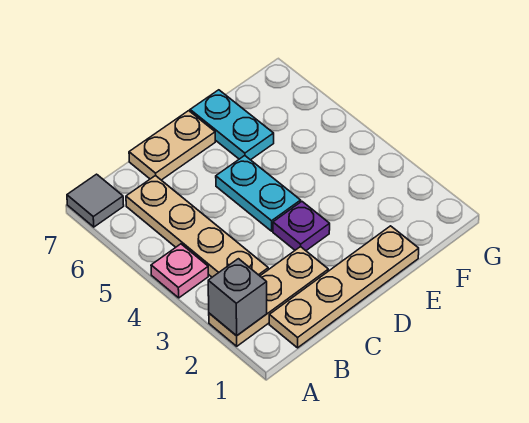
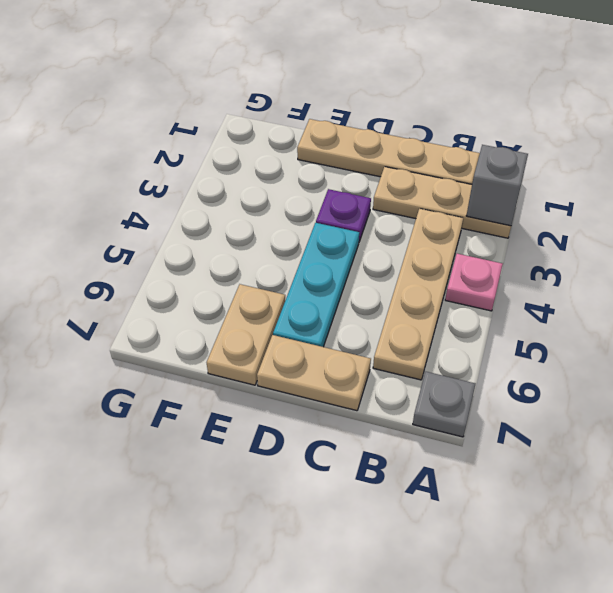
grey tile A7 level 1 -> grey plate A7 level 1
cyan plate D4:D5 level 1 -> cyan plate D4:D6 level 1
cyan plate E6:E7 level 1 -> tan plate E6:E7 level 1

